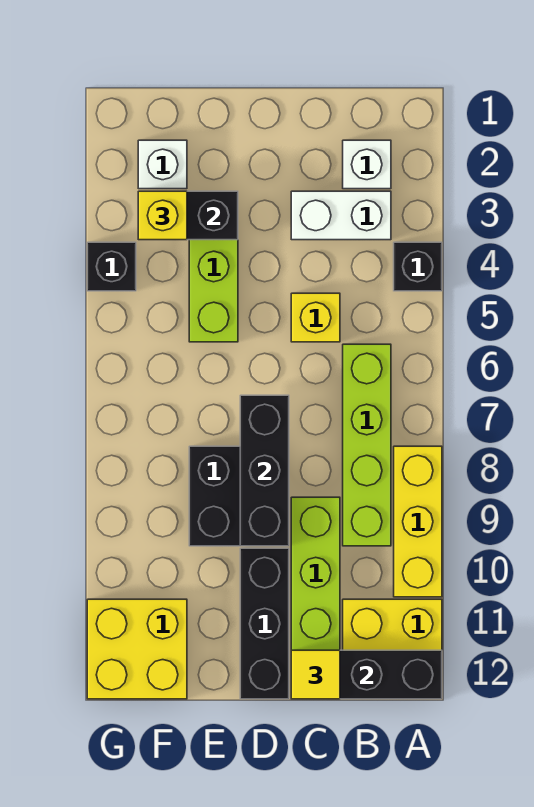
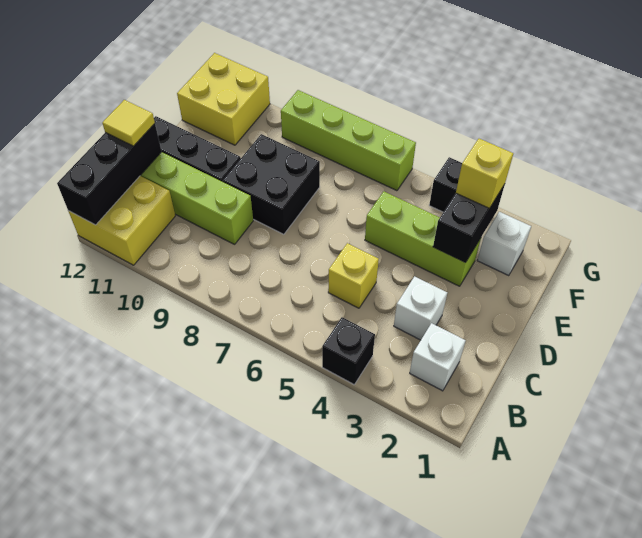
yellow brick A8:A10 level 1 -> none
white brick B3:C3 level 1 -> white brick C3 level 1
lime brick B6:B9 level 1 -> lime brick G6:G9 level 1
black brick D7:D9 level 2 -> none

